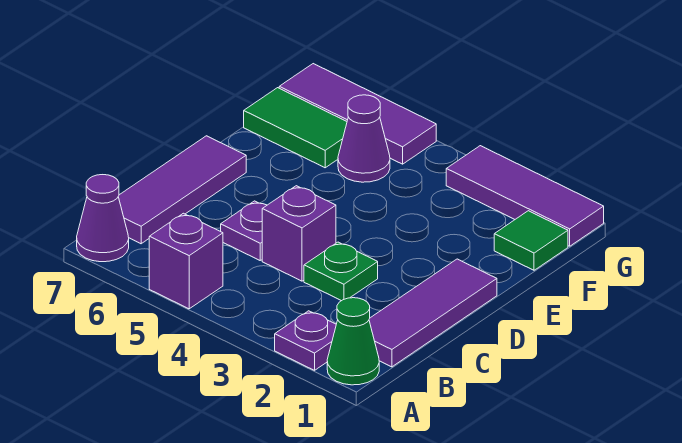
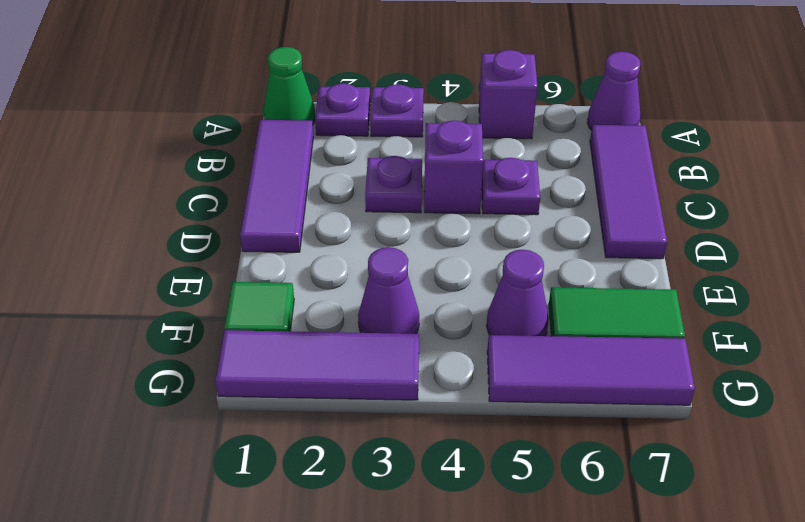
none -> purple plate A3 level 1
green plate C3 level 1 -> purple plate C3 level 1
none -> purple cone F3 level 1

